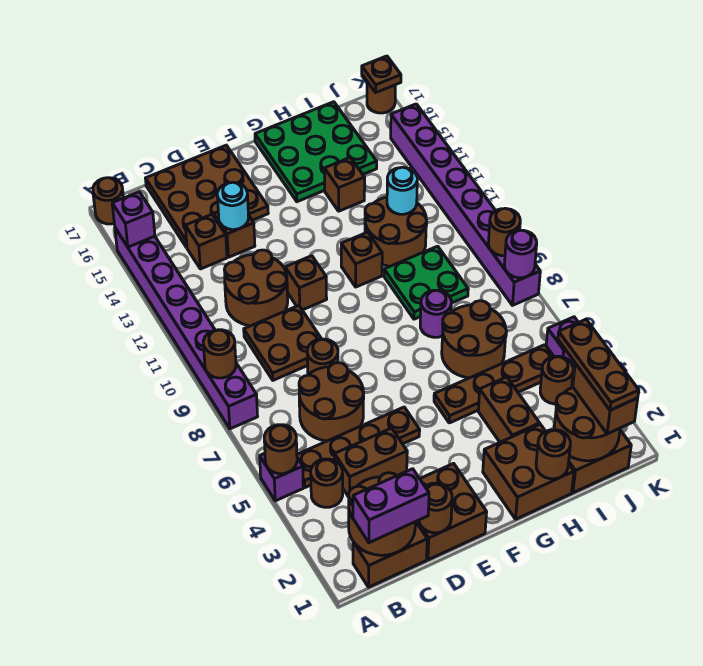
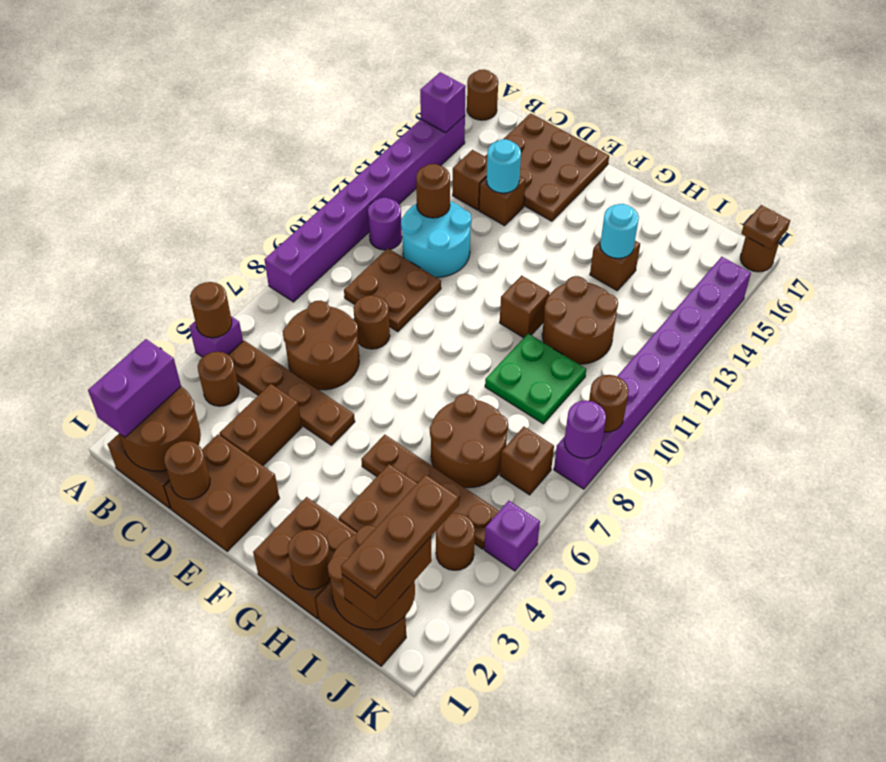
brown round brick A9 level 2 -> brown round brick C12 level 2
purple brick B1:C1 level 3 -> purple brick B1:B2 level 3
brown brick C4:D4 level 1 -> brown brick D3:D4 level 1
brown round brick C11:D12 level 1 -> cyan round brick C11:D12 level 1
brown brick E11 level 1 -> brown brick J7 level 1
green plate G15:I17 level 1 -> none
purple round brick H8 level 1 -> purple round brick B11 level 1
cyan round brick I12 level 2 -> cyan round brick H14 level 2

